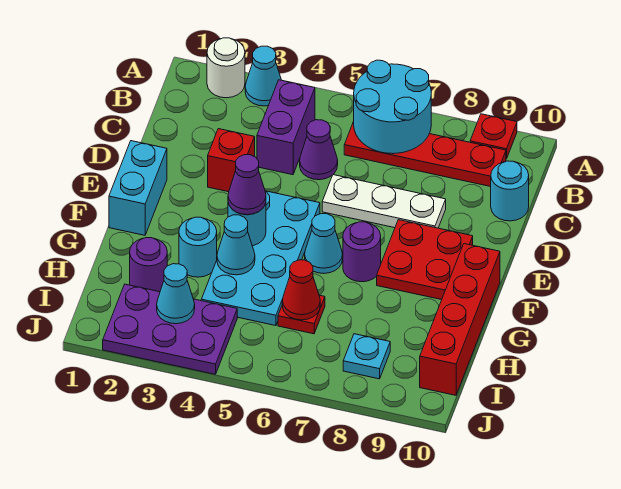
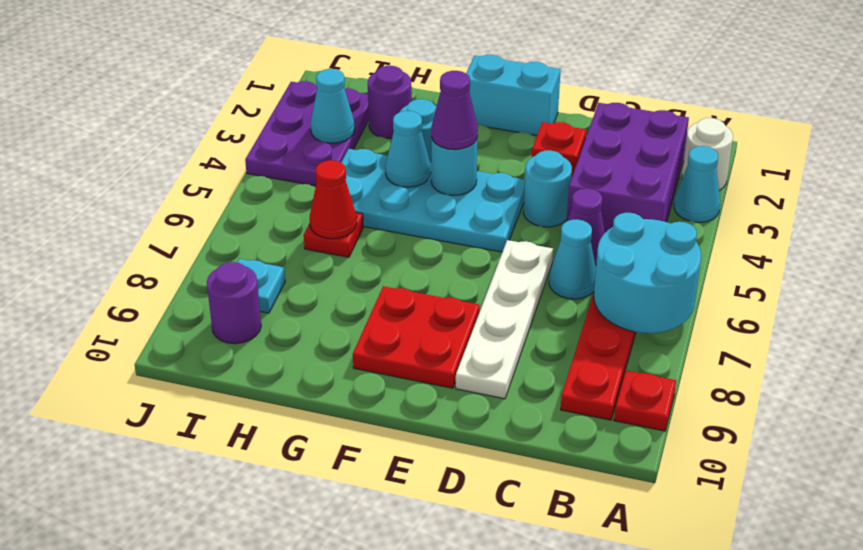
purple brick B4:C4 level 1 -> purple brick B2:C4 level 1
cyan round brick C10 level 1 -> cyan round brick D4 level 1
white plate D6:D8 level 1 -> white plate D6:D9 level 1
cyan cone F6 level 1 -> cyan cone C6 level 1
purple round brick F7 level 1 -> purple round brick I9 level 1
red brick F10:I10 level 1 -> none

